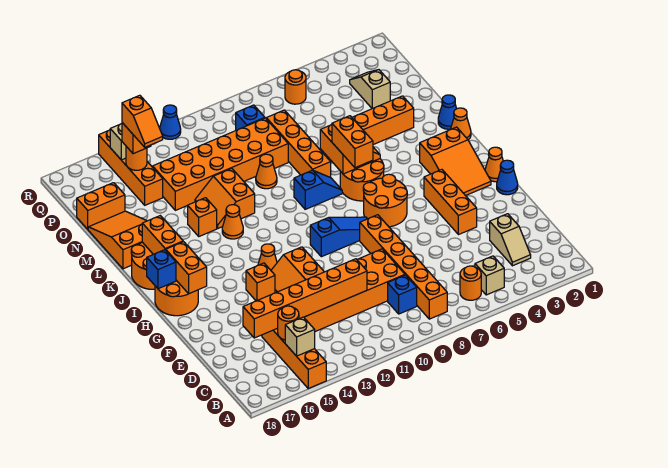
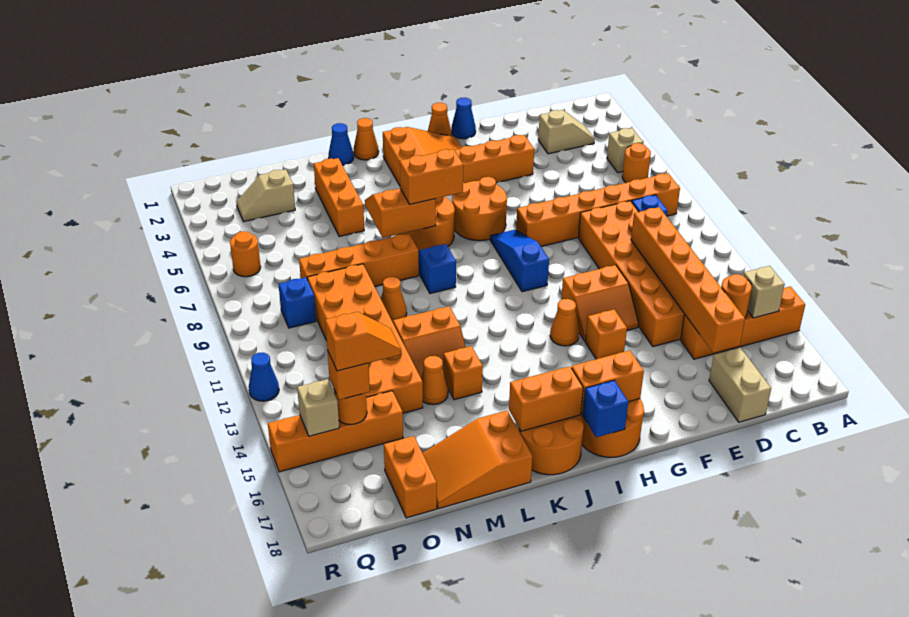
none -> tan brick D17:D18 level 1
orange cone K13 level 1 -> orange cone M14 level 1

